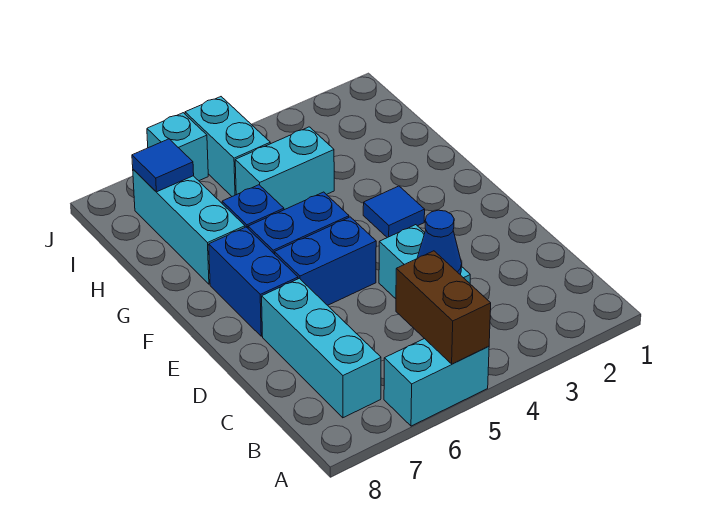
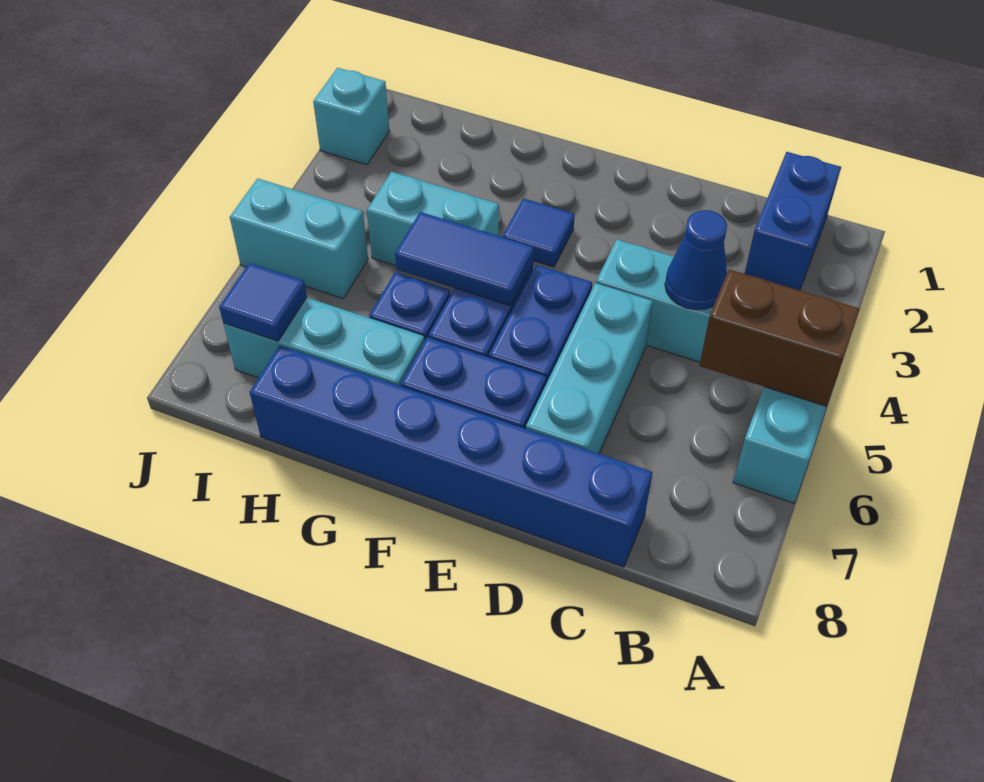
none -> blue brick B1:B2 level 1
cyan brick B7:D7 level 1 -> cyan brick D5:D7 level 1
none -> blue brick C8:H8 level 1
none -> blue tile F5:G5 level 2
cyan brick H4:H5 level 1 -> cyan brick G4:H4 level 1
cyan brick J6 level 1 -> cyan brick J2 level 1

